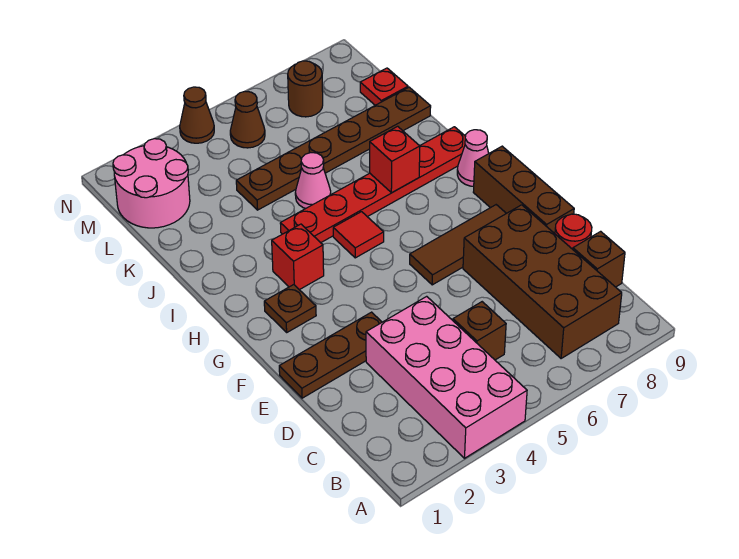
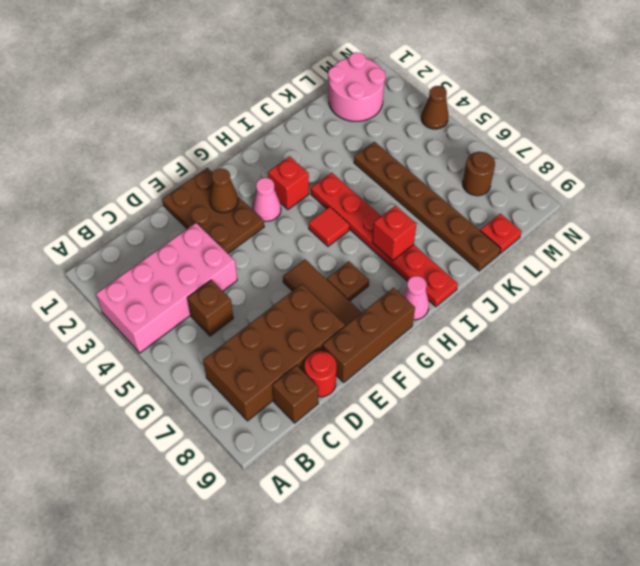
brown plate E1:E3 level 1 -> brown plate E1:F3 level 1
brown plate G2 level 1 -> brown plate G7 level 1
pink cone J5 level 1 -> pink cone G3 level 1
brown cone M5 level 1 -> brown cone F2 level 2

